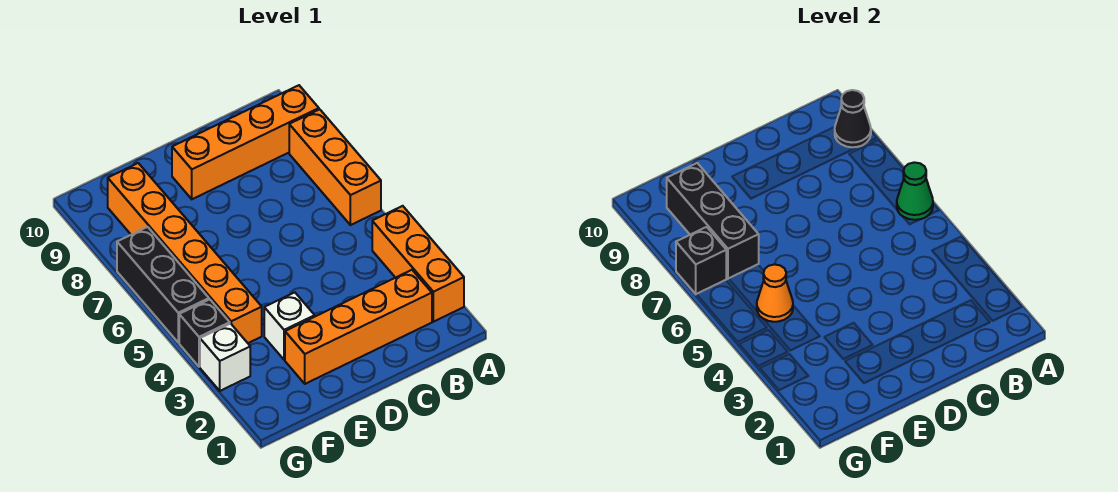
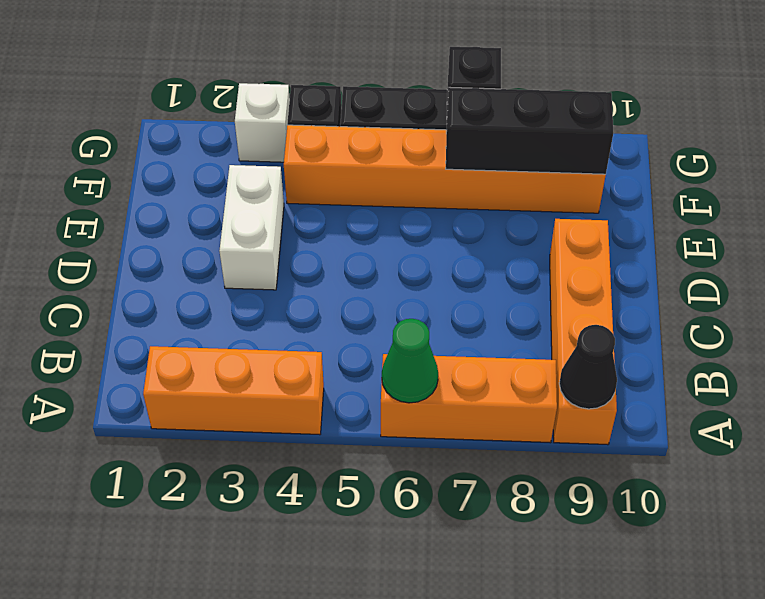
orange brick B2:E2 level 1 -> none
white brick E3 level 1 -> white brick D3:E3 level 1
orange cone F5 level 2 -> none

